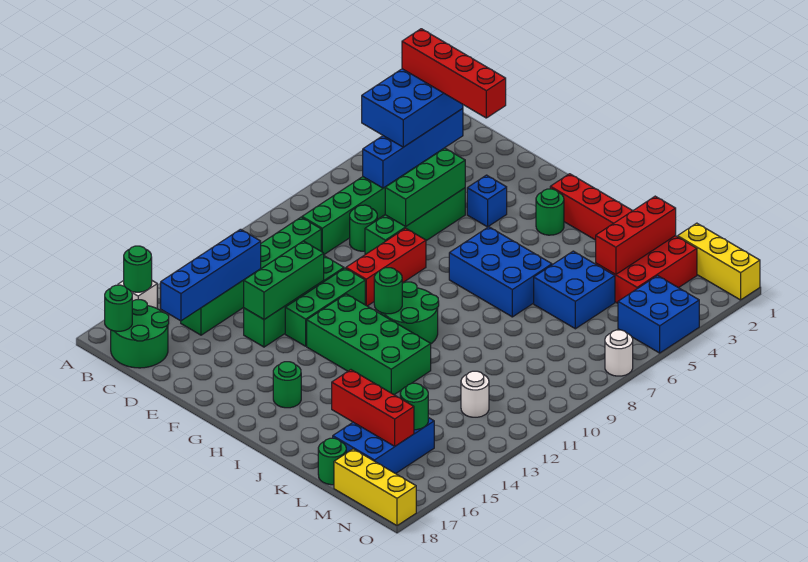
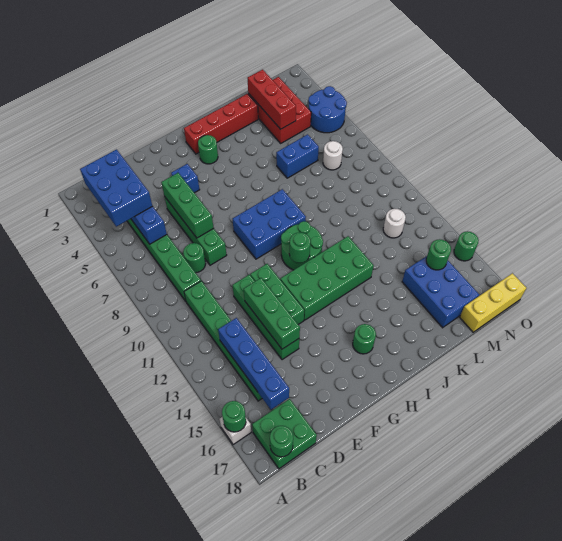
red brick B3:E3 level 4 -> none
green round brick B17:C18 level 1 -> green brick B17:C18 level 1
red brick F8:F10 level 1 -> none
blue brick H6:J7 level 1 -> blue brick G8:I9 level 1
blue brick K5:L6 level 1 -> blue brick K6:L6 level 1
red brick K16:M16 level 2 -> none
green round brick L18 level 1 -> green round brick O15 level 1
yellow brick M1:O1 level 1 -> none
blue brick N4:O5 level 1 -> blue round brick N4:O5 level 1
white round brick O7 level 1 -> white round brick M7 level 1

